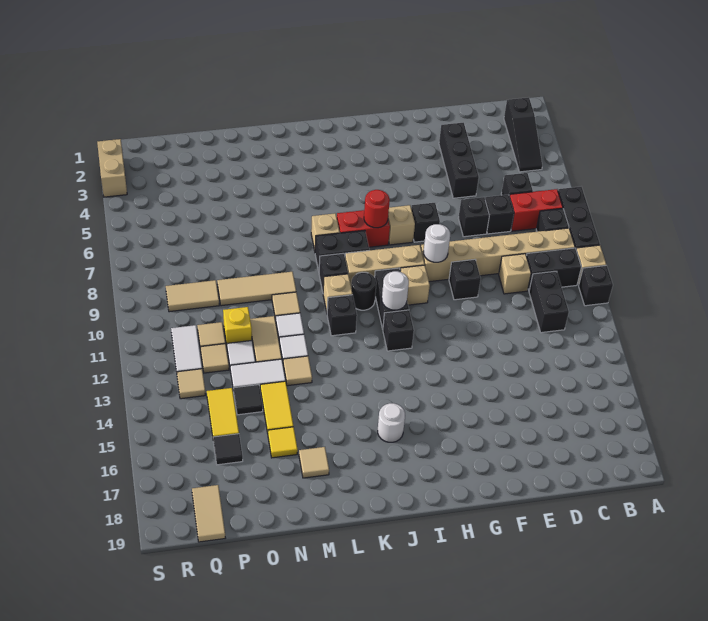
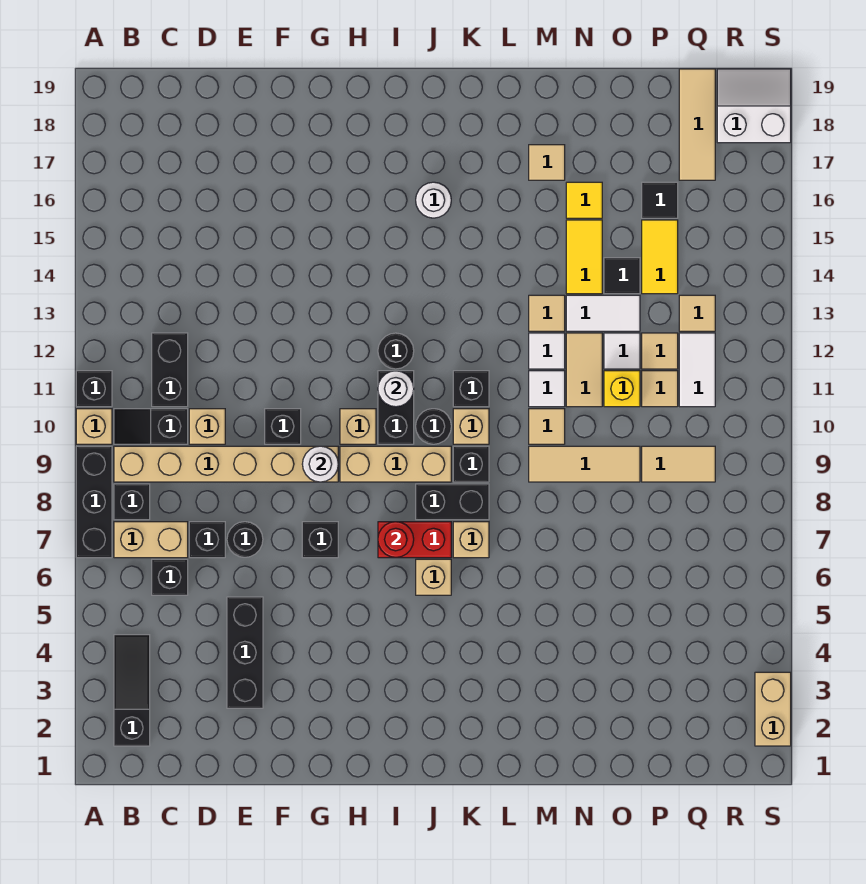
red brick B7:C7 level 1 -> tan brick B7:C7 level 1
black brick B10:C10 level 1 -> black slope B10:C10 level 1 top C
black brick E7 level 1 -> black round brick E7 level 1
tan brick H7 level 1 -> tan brick J6 level 1
black brick I12 level 1 -> black round brick I12 level 1
tan tile Q18:Q19 level 1 -> tan tile Q17:Q19 level 1
none -> white slope R18:S19 level 1 top 18

